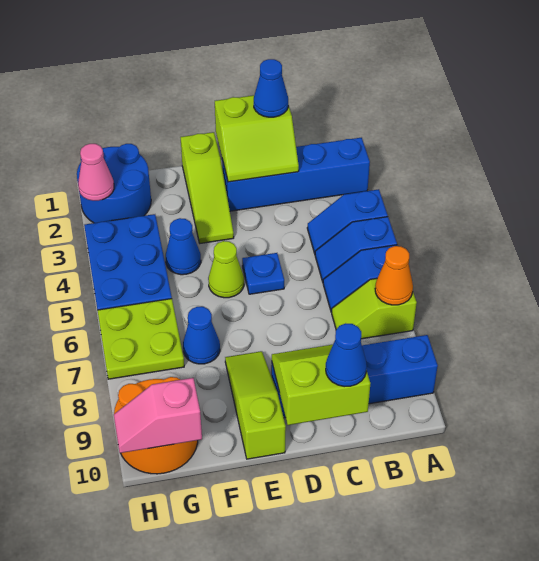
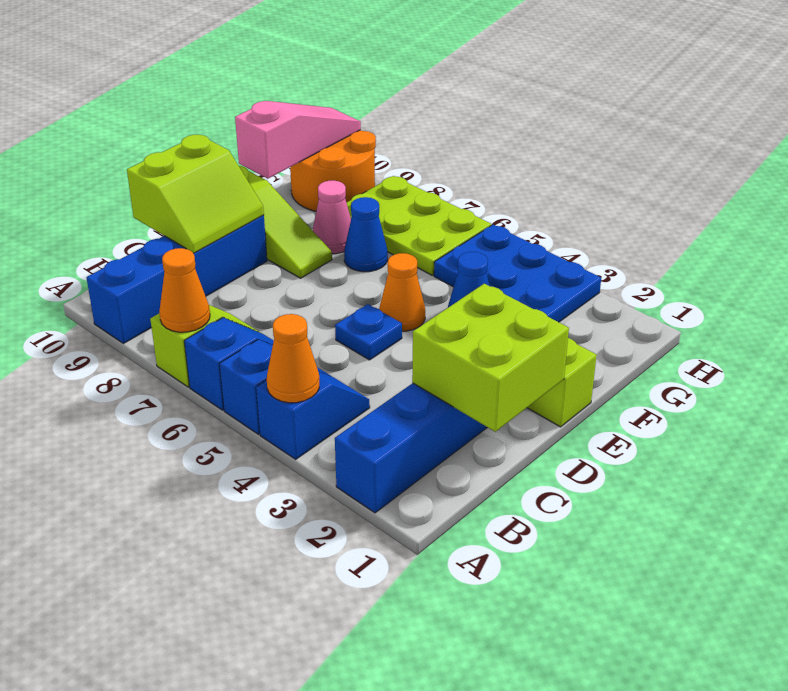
none -> orange cone A4 level 2
lime slope C1:D2 level 2 top 1 -> lime brick C1:D2 level 2
blue cone C1 level 3 -> none
blue cone C10 level 3 -> none
lime cone E5 level 1 -> orange cone E5 level 1
blue round brick G1:H2 level 1 -> none
lime plate G6:H7 level 1 -> lime plate G6:H8 level 1
pink slope G10:H10 level 2 top G -> pink slope F10:H10 level 2 top F
pink cone H2 level 2 -> pink cone F8 level 1

